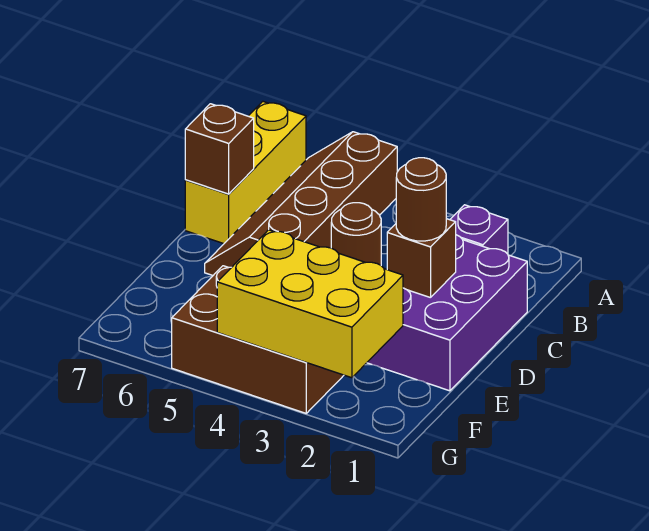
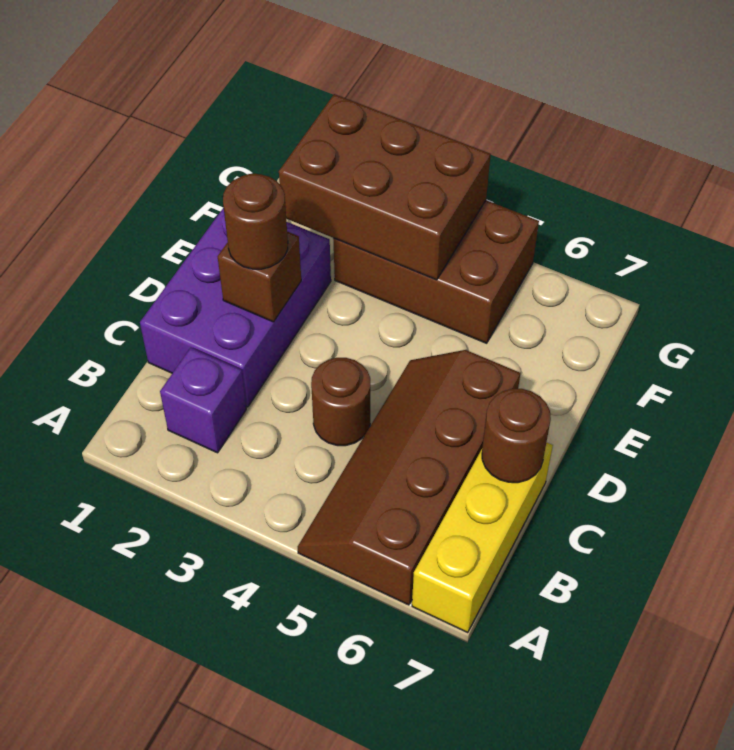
brown slope A5:D6 level 1 top 5 -> brown slope A5:D6 level 1 top 6
brown brick C7 level 2 -> brown round brick C7 level 2
yellow brick F2:G4 level 2 -> brown brick F2:G4 level 2

